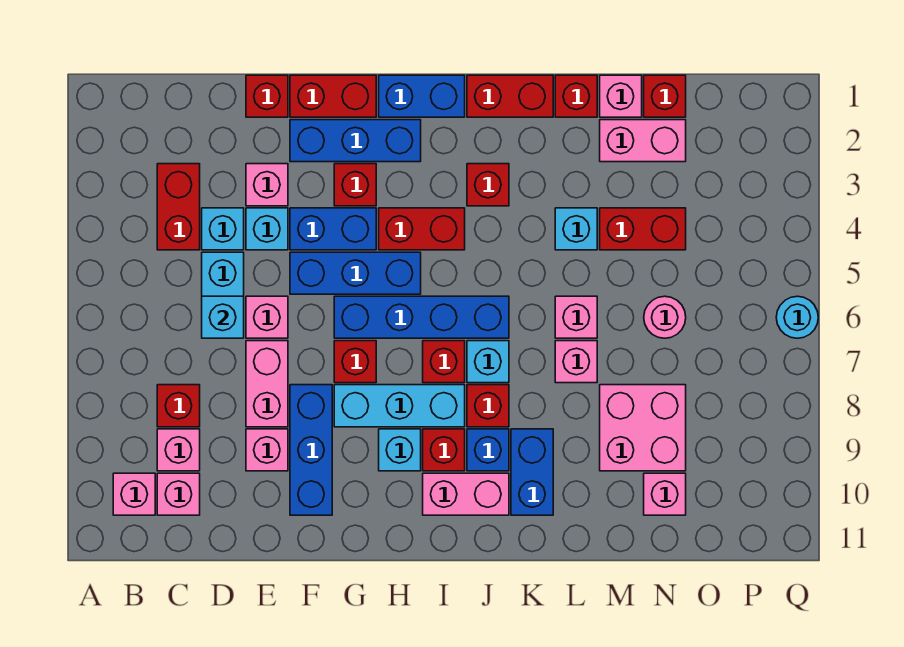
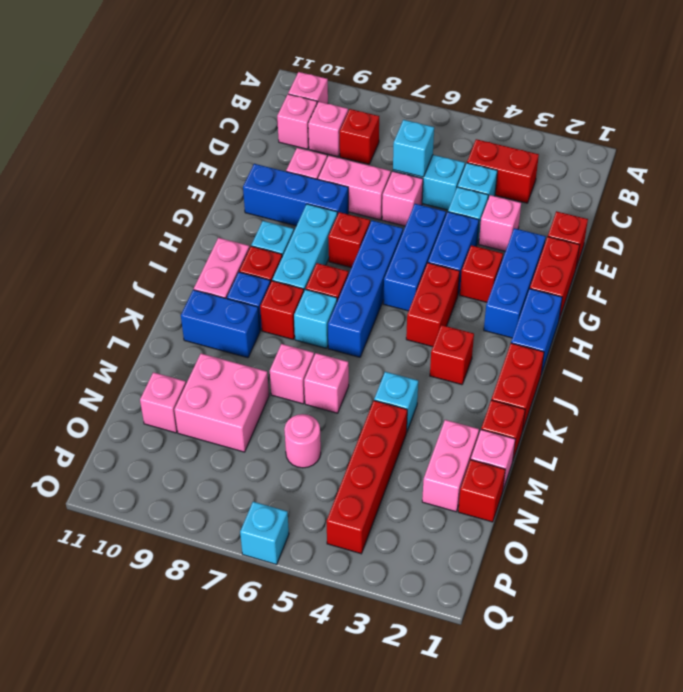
red brick M4:N4 level 1 -> red brick M4:P4 level 1
cyan round brick Q6 level 1 -> cyan brick Q6 level 1

